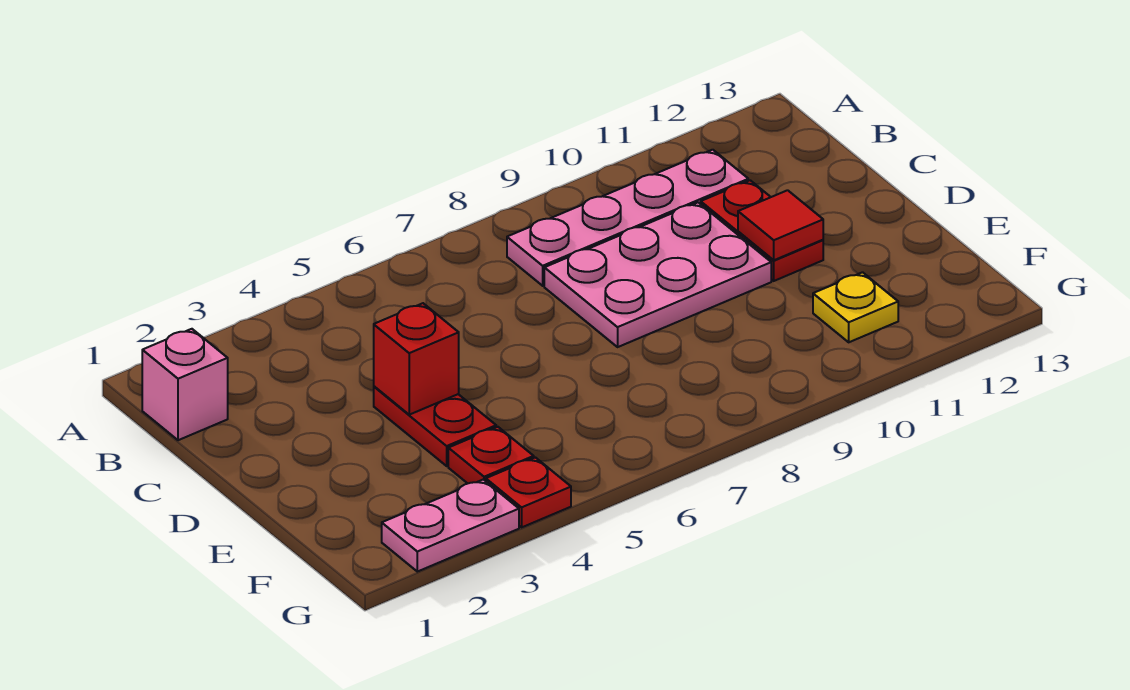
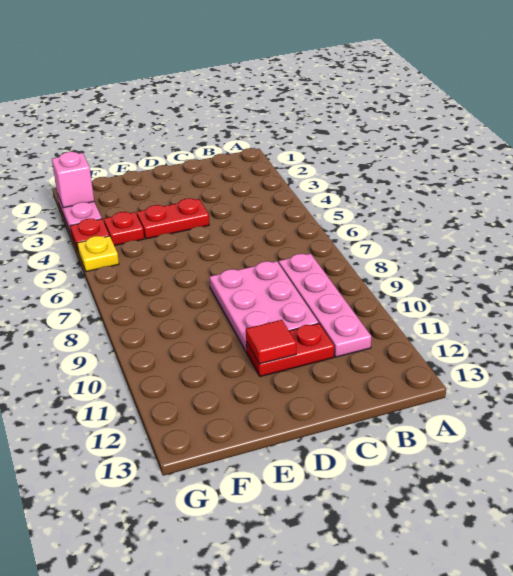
pink brick B1 level 1 -> pink brick G2 level 2
red brick D4 level 2 -> none
yellow plate F11 level 1 -> yellow plate G5 level 1

